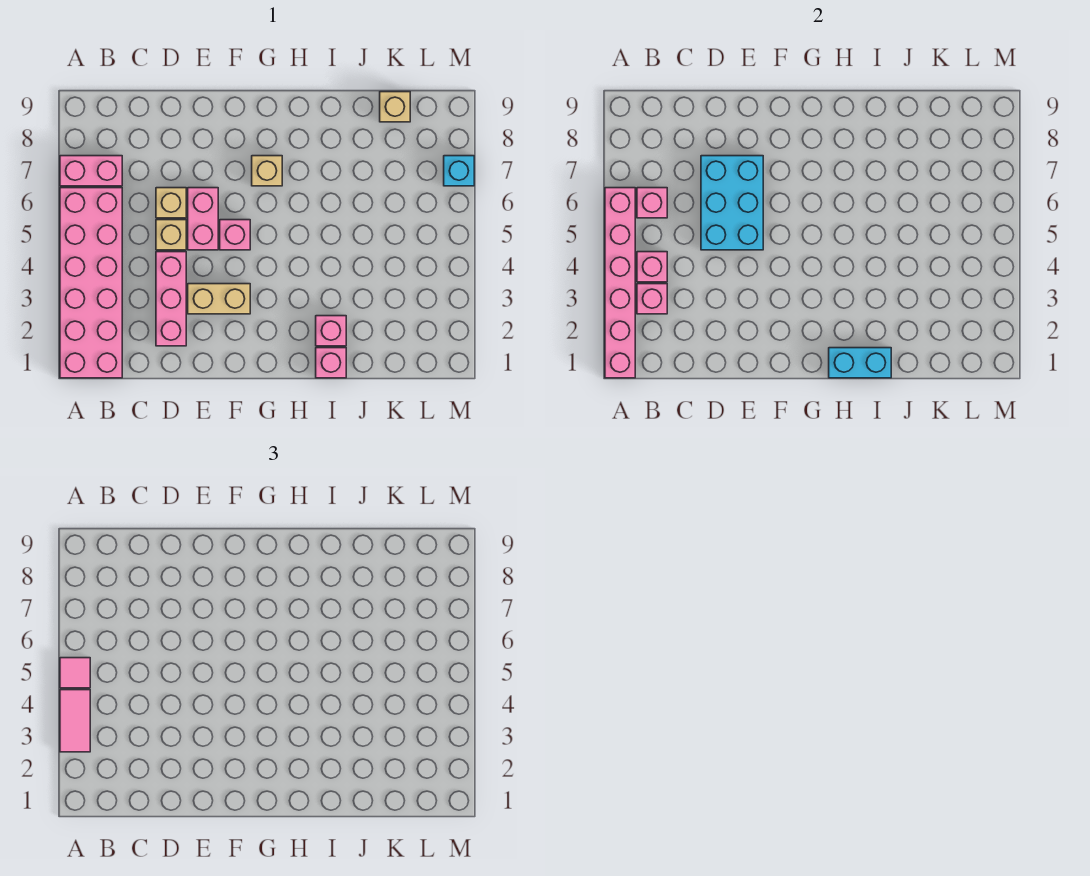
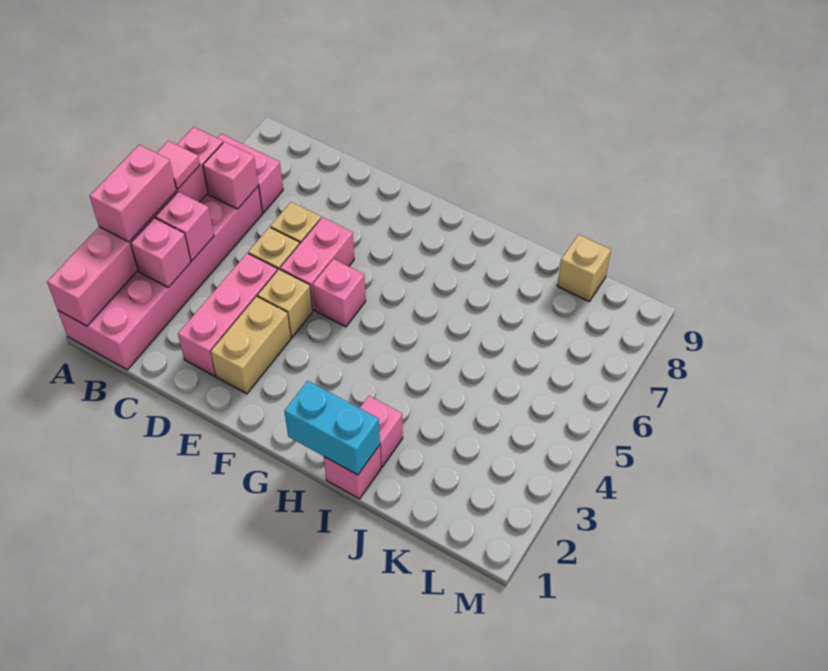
pink tile A3:A4 level 3 -> pink brick A3:A4 level 3
cyan brick D5:E7 level 2 -> none
tan brick E3:F3 level 1 -> tan brick E2:E3 level 1
tan brick G7 level 1 -> tan brick E4 level 1
cyan brick M7 level 1 -> none

